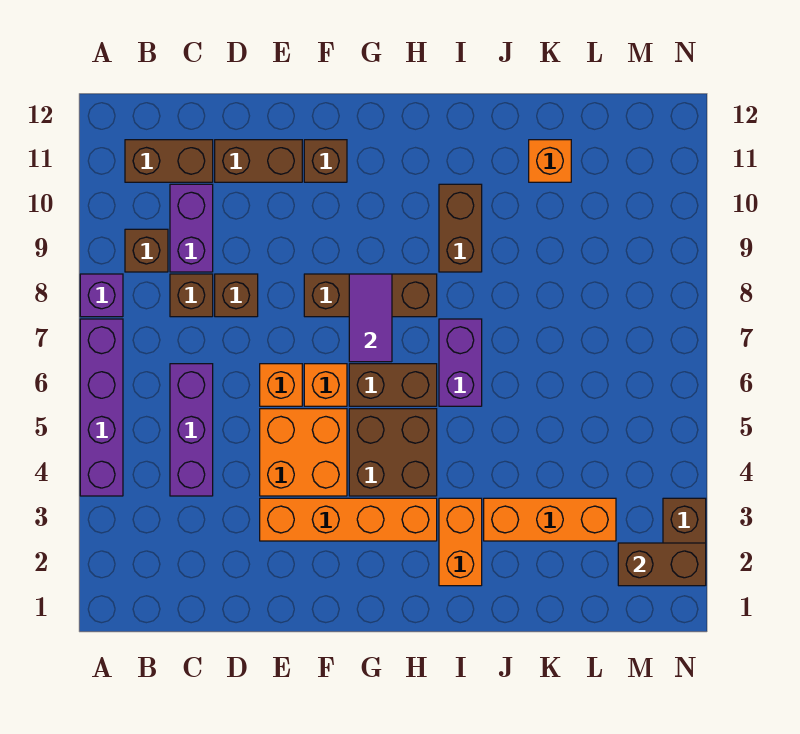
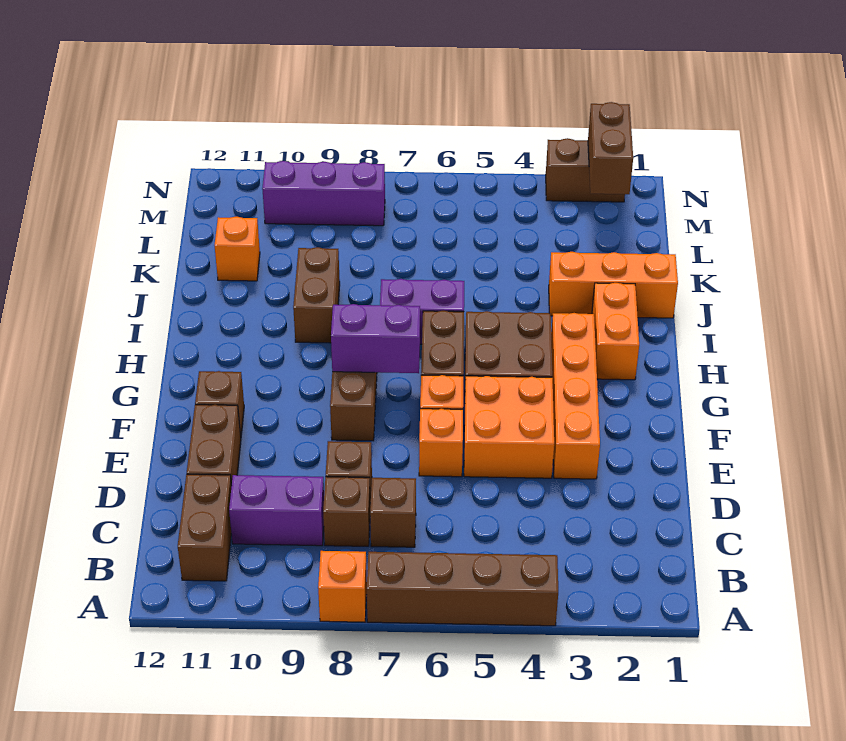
purple brick A4:A7 level 1 -> brown brick A4:A7 level 1
purple brick A8 level 1 -> orange brick A8 level 1
brown brick B9 level 1 -> brown brick C7 level 1
purple brick C4:C6 level 1 -> purple brick M8:M10 level 1
purple tile G7:G8 level 2 -> purple brick G7:G8 level 2
orange brick I2:I3 level 1 -> orange brick H2:I2 level 1
brown brick I9:I10 level 1 -> brown brick I9:J9 level 1
orange brick J3:L3 level 1 -> orange brick J1:J3 level 1

